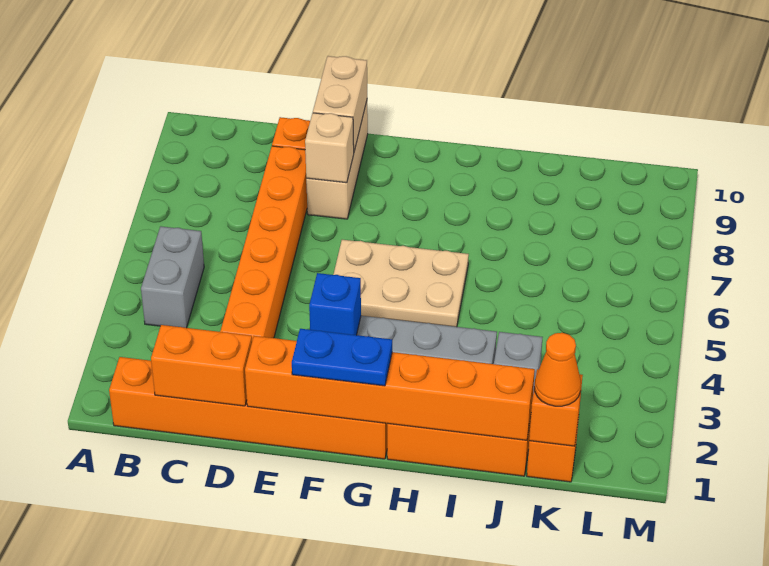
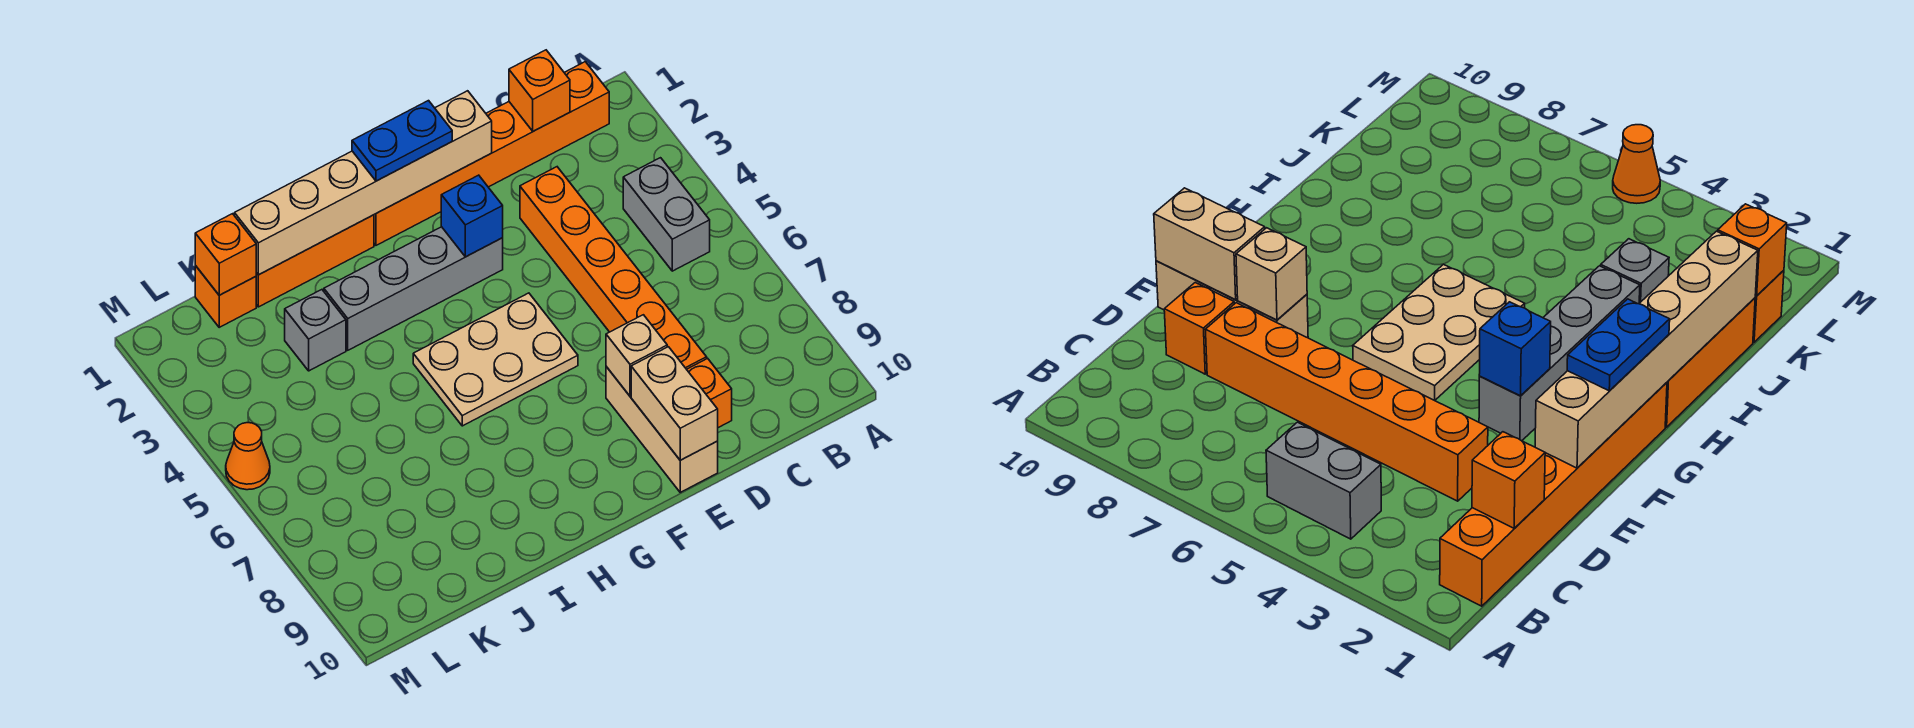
orange brick C1:D1 level 2 -> orange brick C1 level 2
orange brick E1:J1 level 2 -> tan brick E1:J1 level 2
orange cone K1 level 3 -> orange cone M5 level 1

